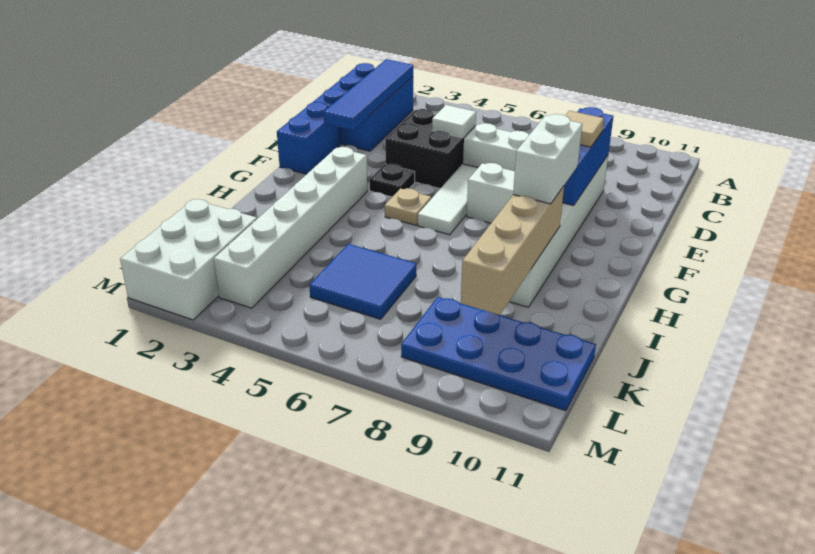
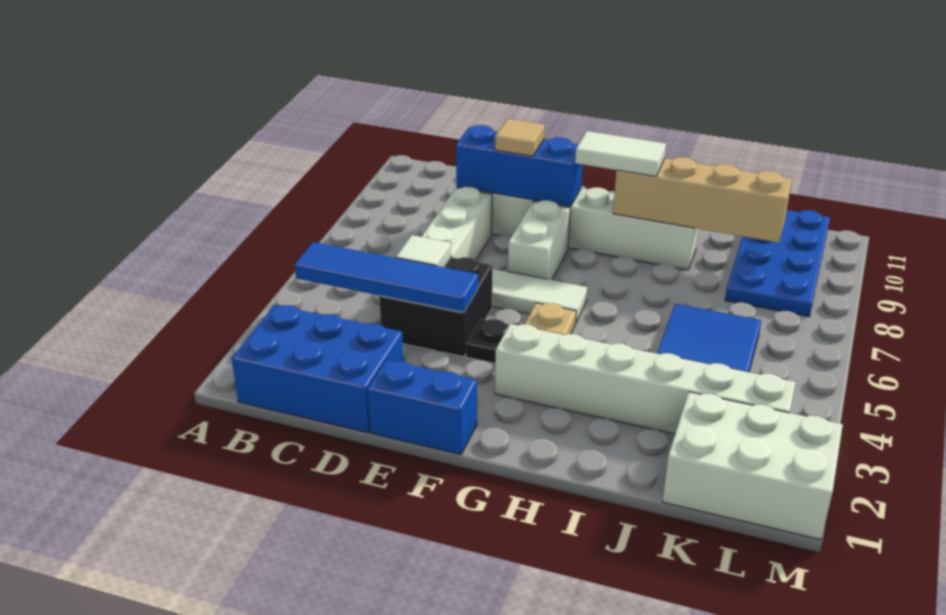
blue tile B2:E2 level 2 -> blue tile B4:E4 level 2
white brick G9:H9 level 3 -> white tile G9:H9 level 3

